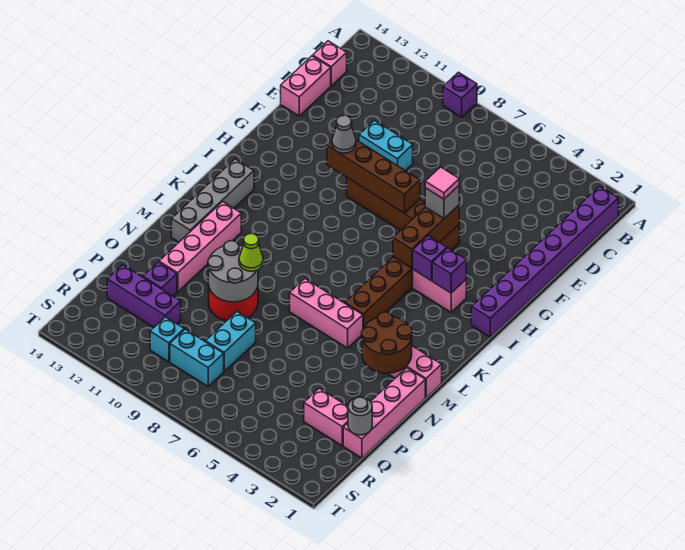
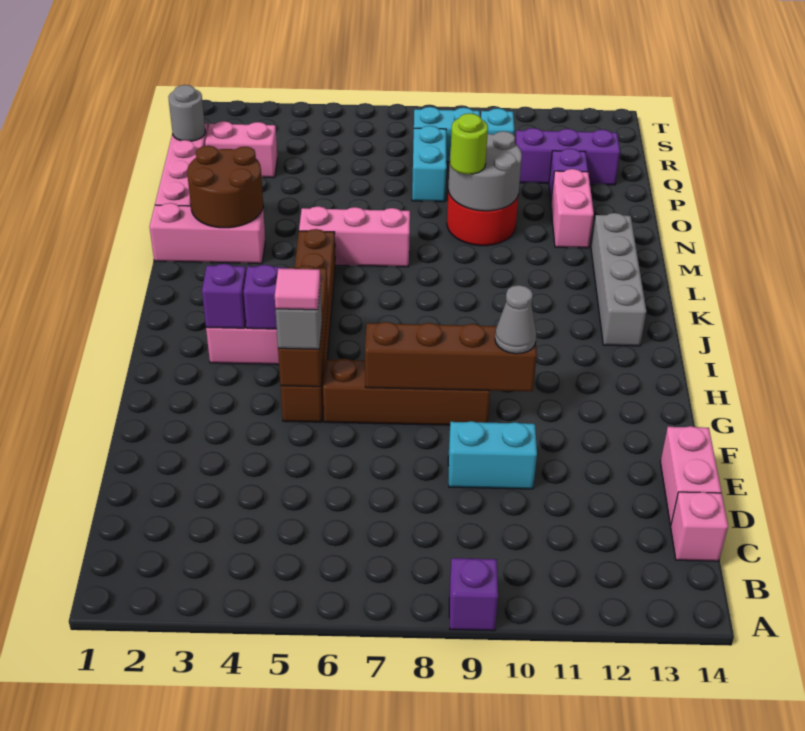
purple brick B1:I1 level 1 -> none
pink brick L12:O12 level 1 -> pink brick N12:O12 level 1
lime cone N9 level 3 -> lime round brick N9 level 3

